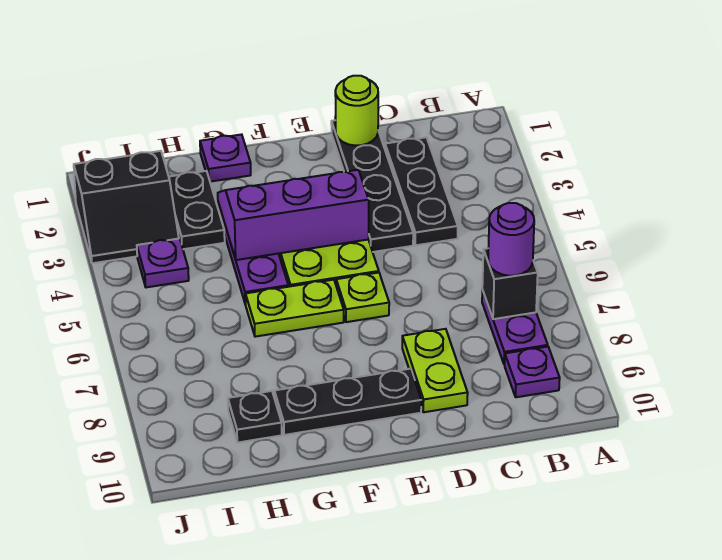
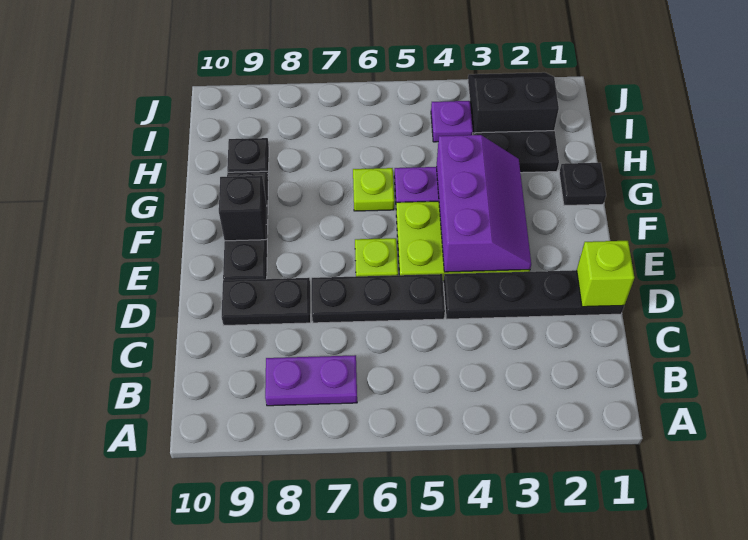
black brick B7 level 2 -> black brick F9 level 2
purple round brick B7 level 3 -> none
purple plate B9 level 1 -> none
black plate C2:C4 level 1 -> black plate D5:D7 level 1
lime round brick D1 level 2 -> lime brick D1 level 2
lime plate D8:D9 level 1 -> black plate D8:D9 level 1
lime plate F6:G6 level 1 -> lime plate G6 level 1
purple plate G1 level 1 -> black plate G1 level 1
black slope I2:J3 level 1 top 2 -> black slope I2:J3 level 1 top I

